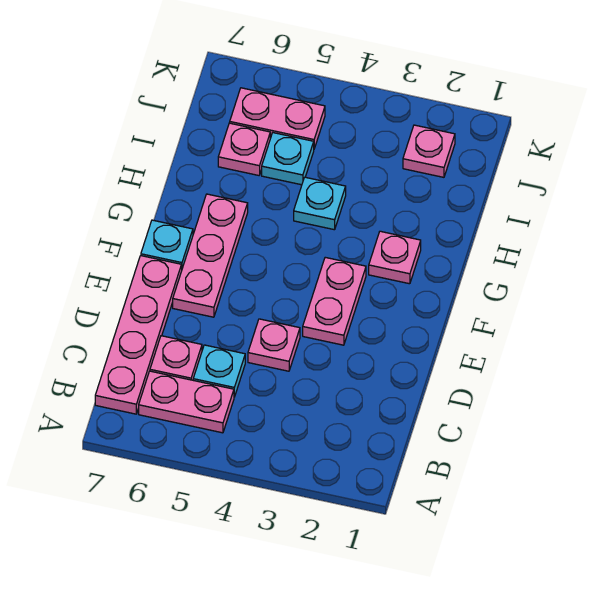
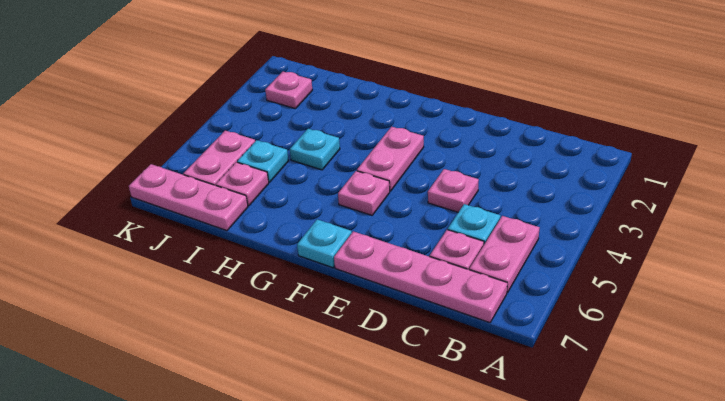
pink plate E3:F3 level 1 -> pink plate F3:F4 level 1
pink plate E6:G6 level 1 -> pink plate I7:K7 level 1
pink plate G2 level 1 -> pink plate F5 level 1

